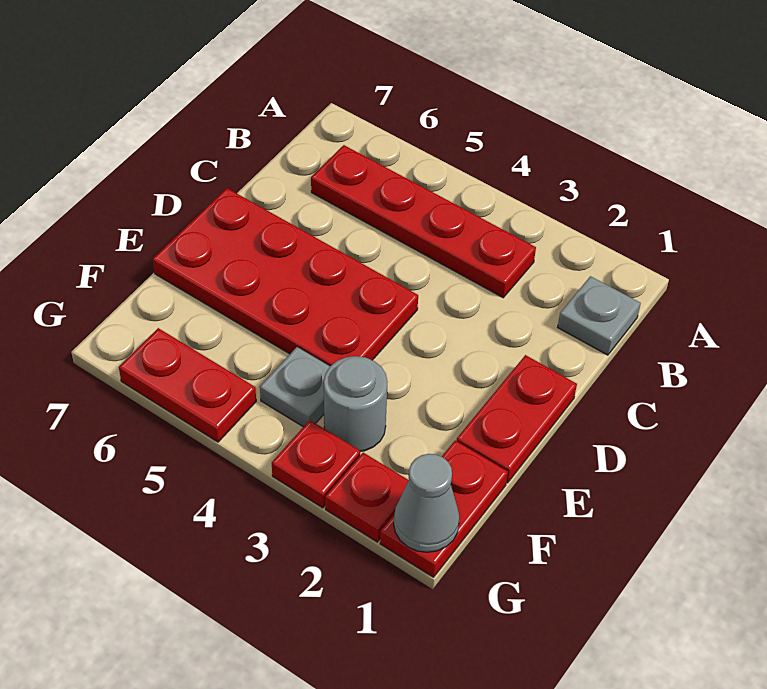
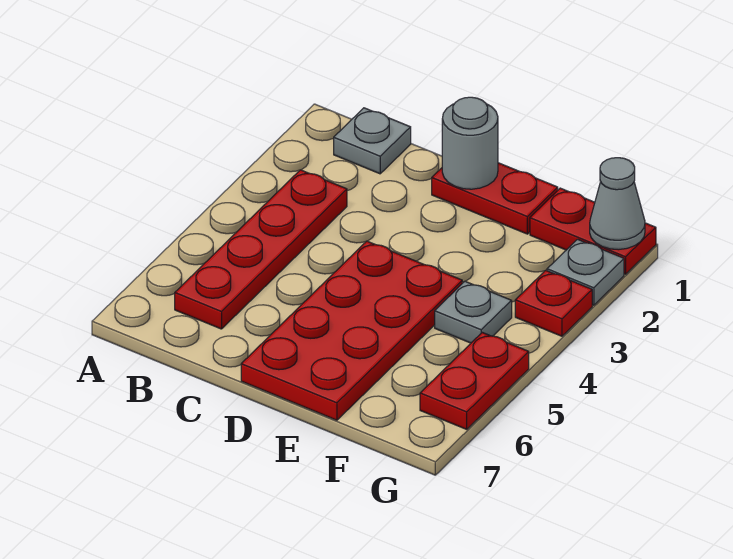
grey round brick F3 level 1 -> grey round brick D1 level 2
red plate G2 level 1 -> grey plate G2 level 1

